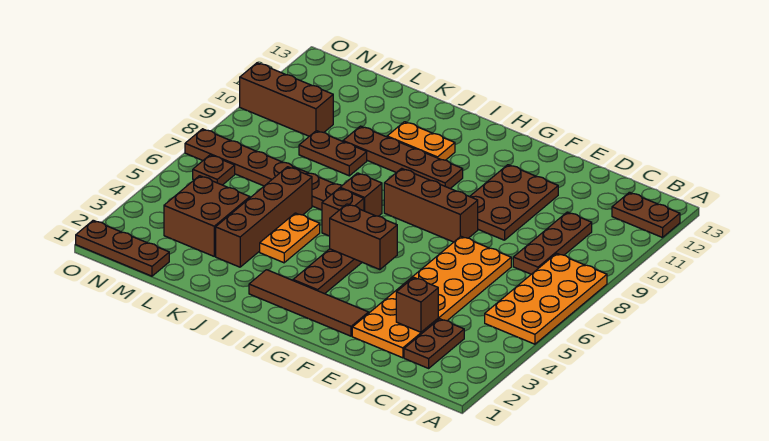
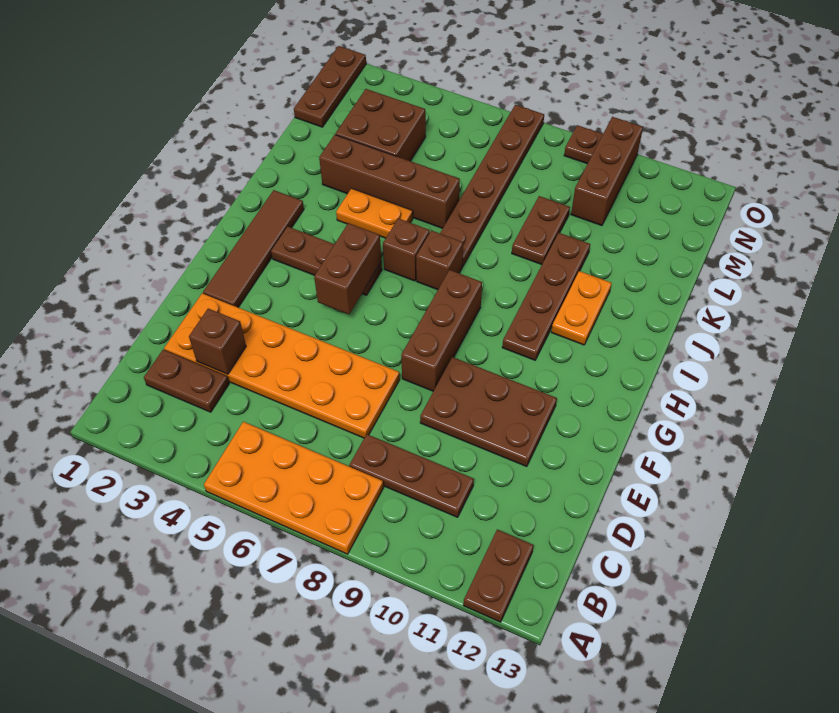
brown plate N6 level 1 -> brown plate O9 level 1

